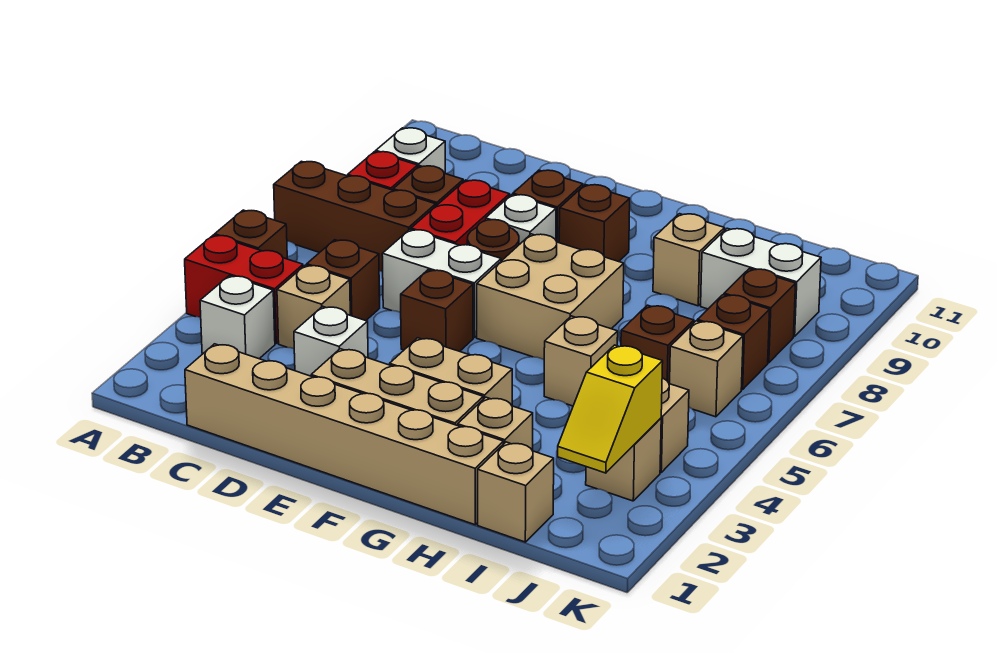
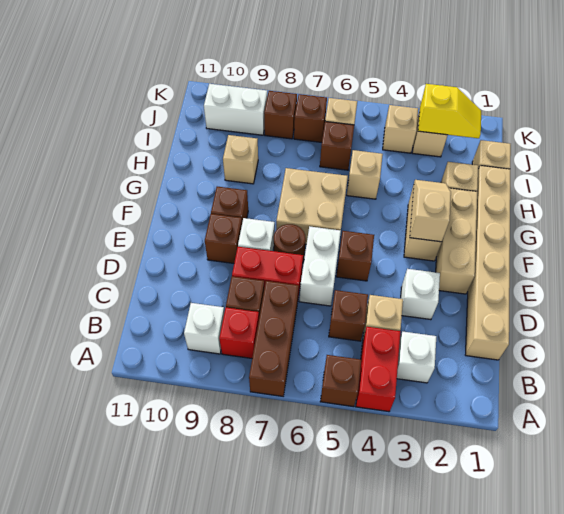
none -> tan slope F3:G3 level 2 top F
white brick I9:J9 level 1 -> white brick J9:J10 level 1

